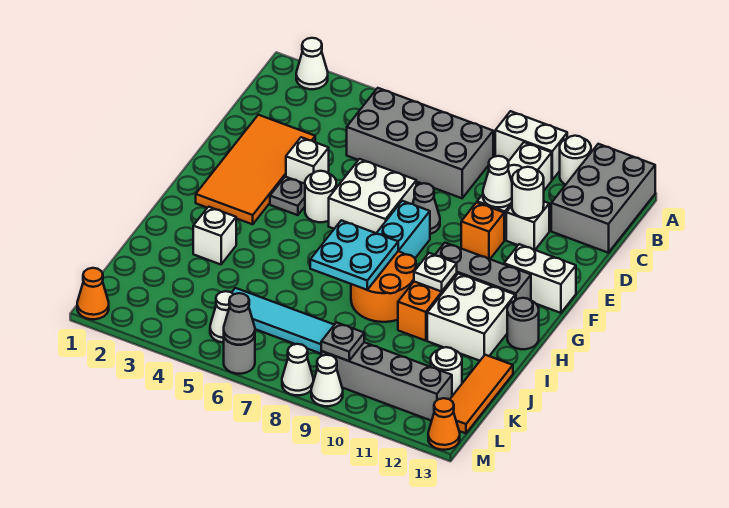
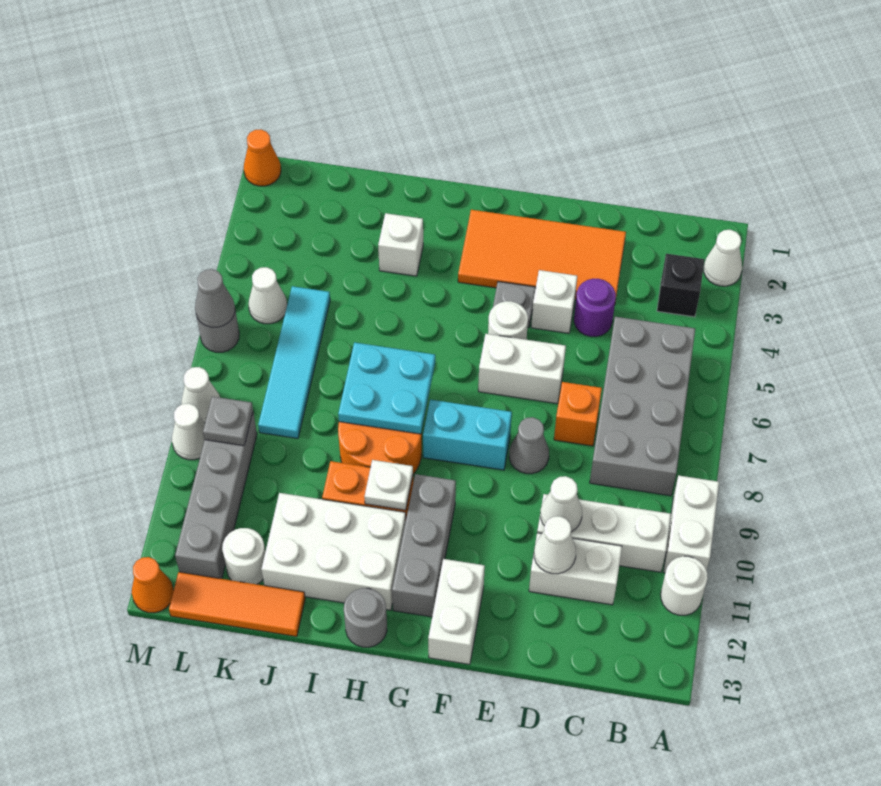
grey brick A12:C13 level 1 -> none
none -> black brick B3 level 1
none -> purple round brick D4 level 1
white brick D11 level 1 -> white brick C11:D11 level 1
white round brick D11 level 2 -> white cone D11 level 2
white brick E6:F7 level 1 -> white brick E6:F6 level 1
orange brick E10 level 1 -> orange brick D7 level 1
white brick H11:I12 level 1 -> white brick H11:J12 level 1

